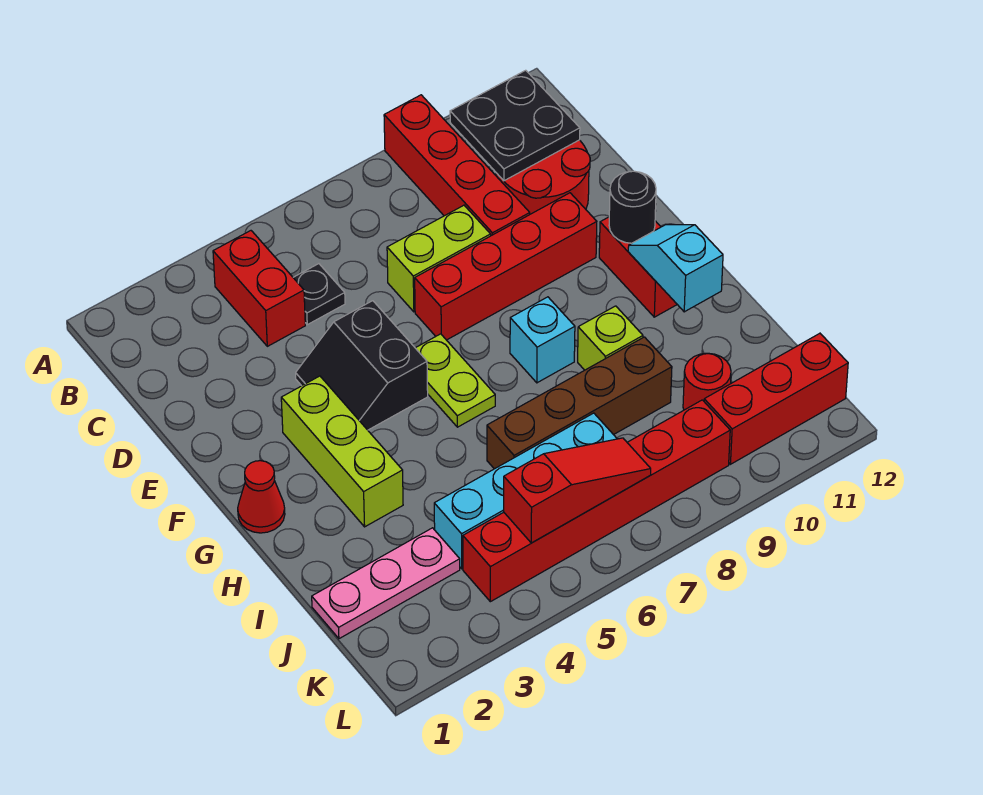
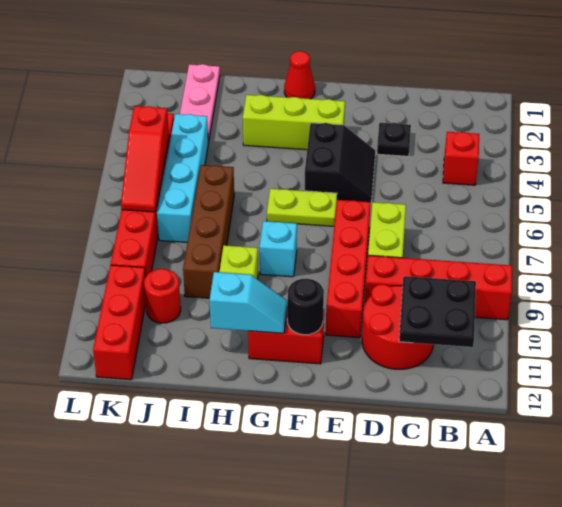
red brick B4:C4 level 1 -> red brick B4 level 1
black plate C5 level 1 -> black plate D3 level 1
black slope E4:F5 level 1 top 5 -> black slope E4:F5 level 1 top F

